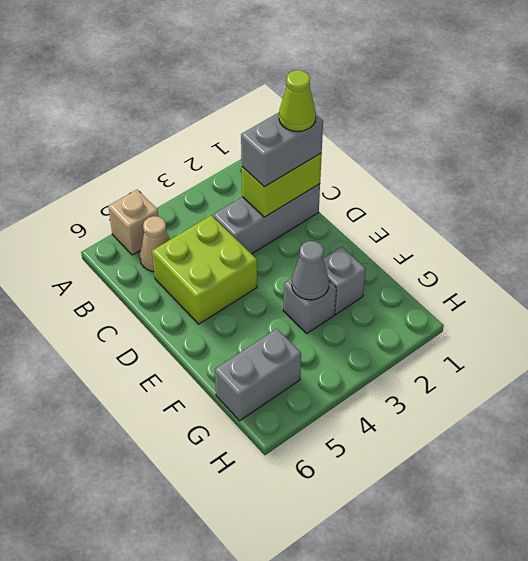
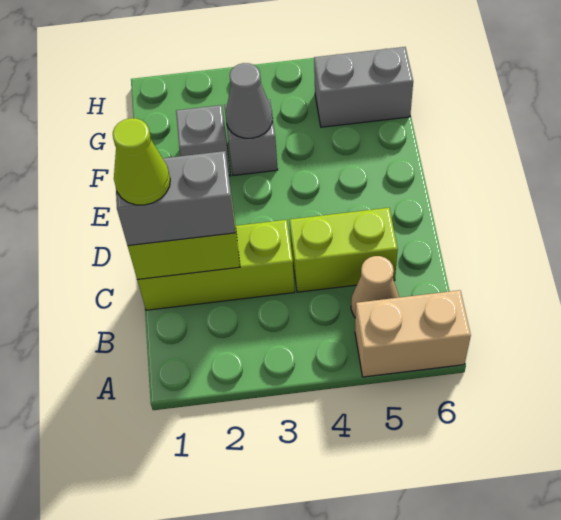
tan brick A5 level 1 -> tan brick A5:A6 level 1
grey brick C1:C3 level 1 -> lime brick C1:C3 level 1
lime brick C4:D5 level 1 -> lime brick C4:C5 level 1

